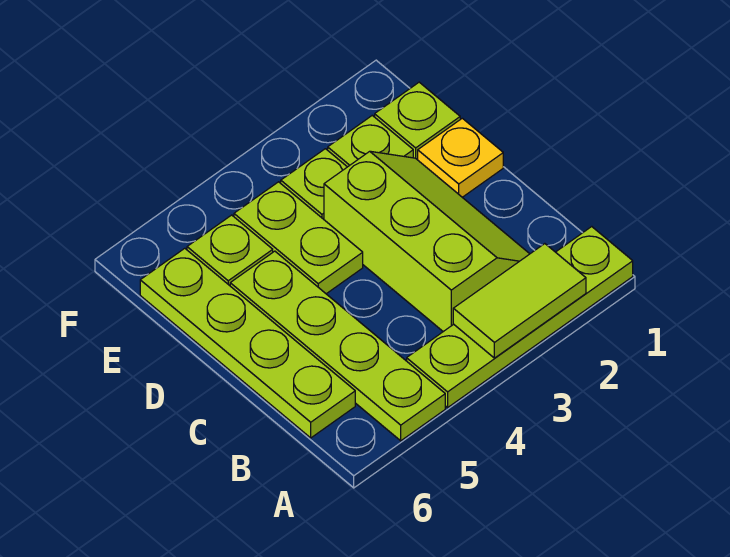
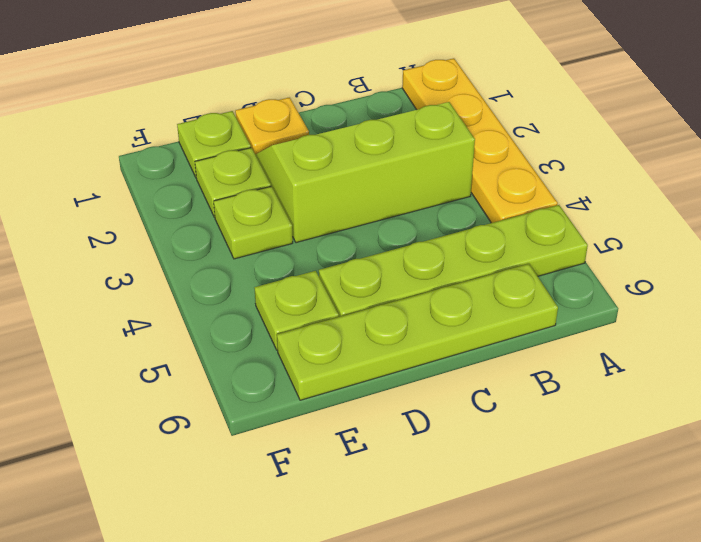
lime plate A1:A4 level 1 -> yellow plate A1:A4 level 1
lime tile A2:A3 level 2 -> none
lime plate D4:E4 level 1 -> none

